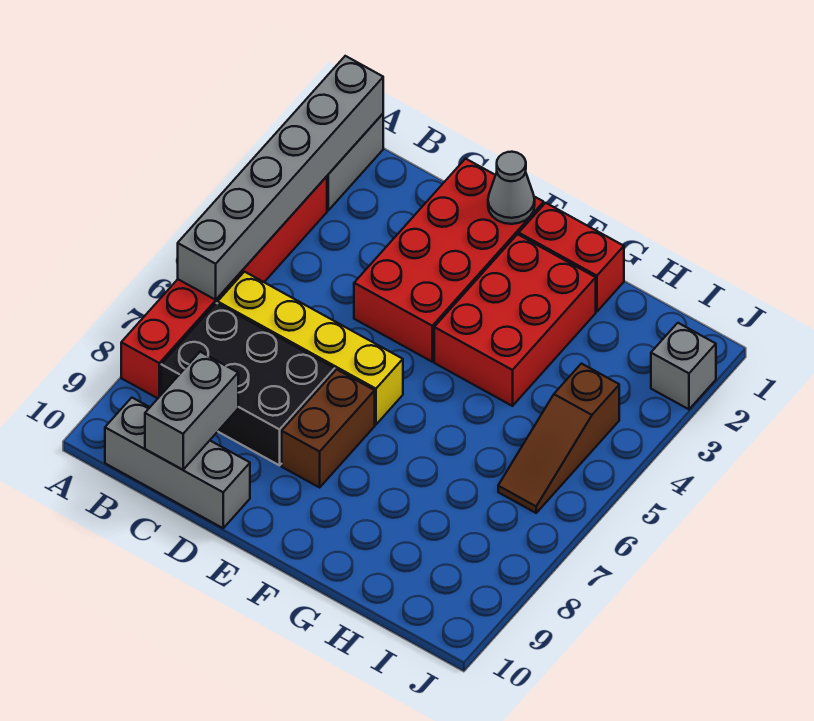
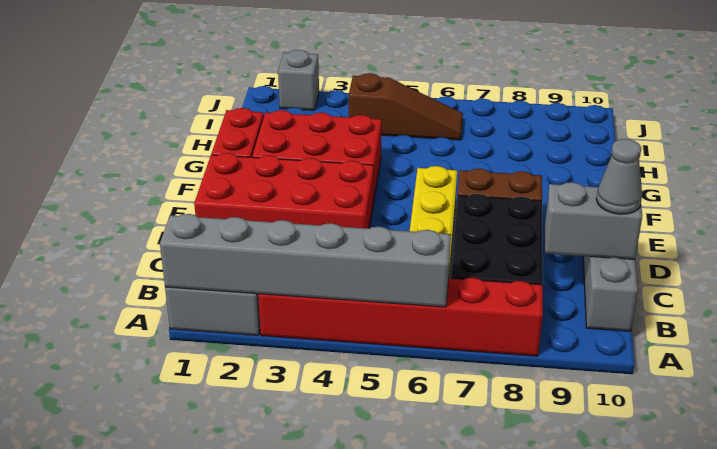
grey cone E1 level 2 -> grey cone C10 level 3

